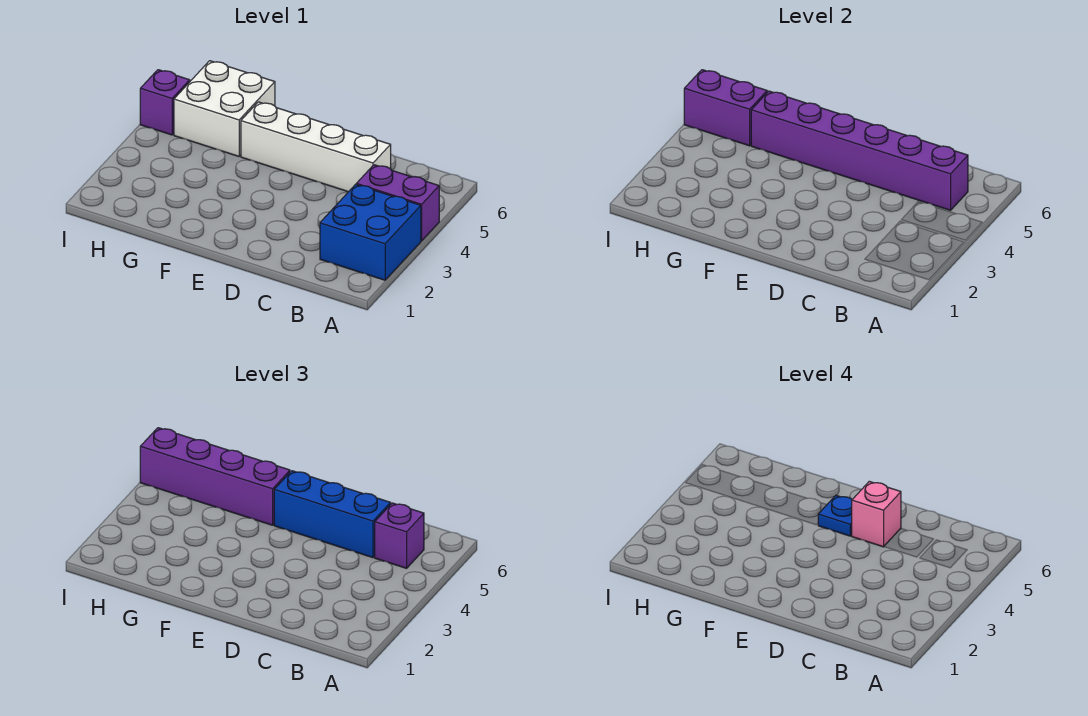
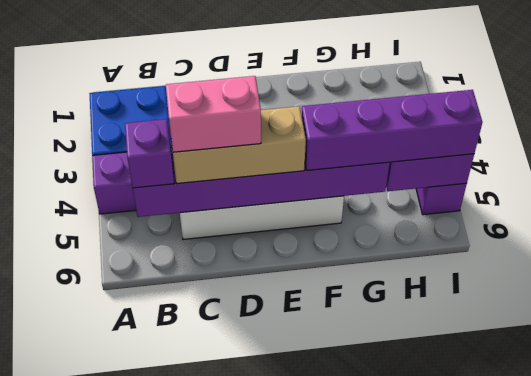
blue brick C5:E5 level 3 -> tan brick C5:E5 level 3
pink brick D5 level 4 -> pink brick C5:D5 level 4
blue plate E5 level 4 -> none
white brick G5:H6 level 1 -> none

